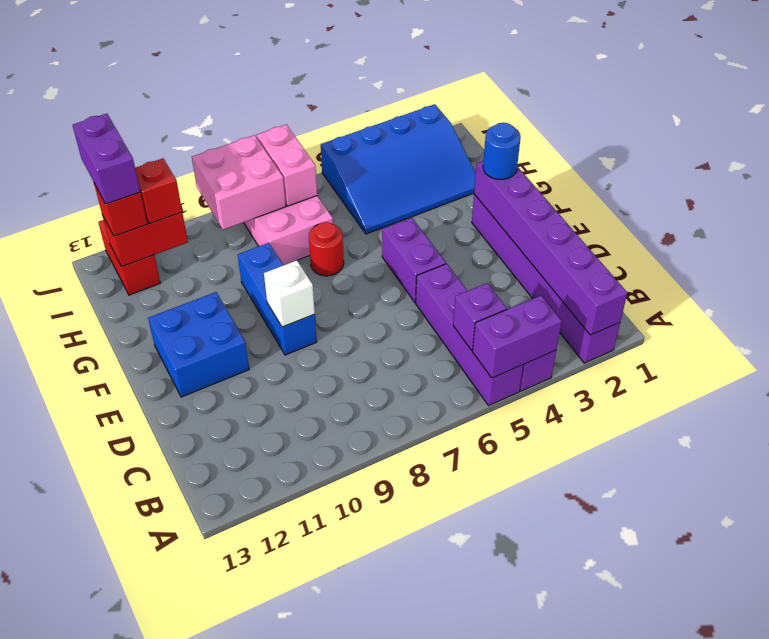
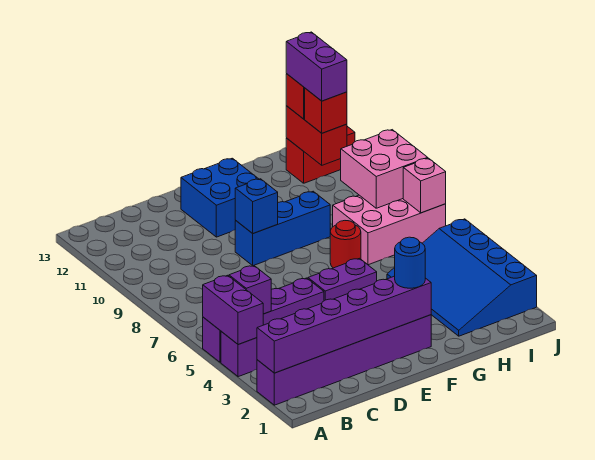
white brick E9 level 2 -> blue brick E9 level 2
pink brick I7:J7 level 2 -> pink brick J7 level 2
purple brick I12:J12 level 4 -> purple brick I11:I12 level 4

